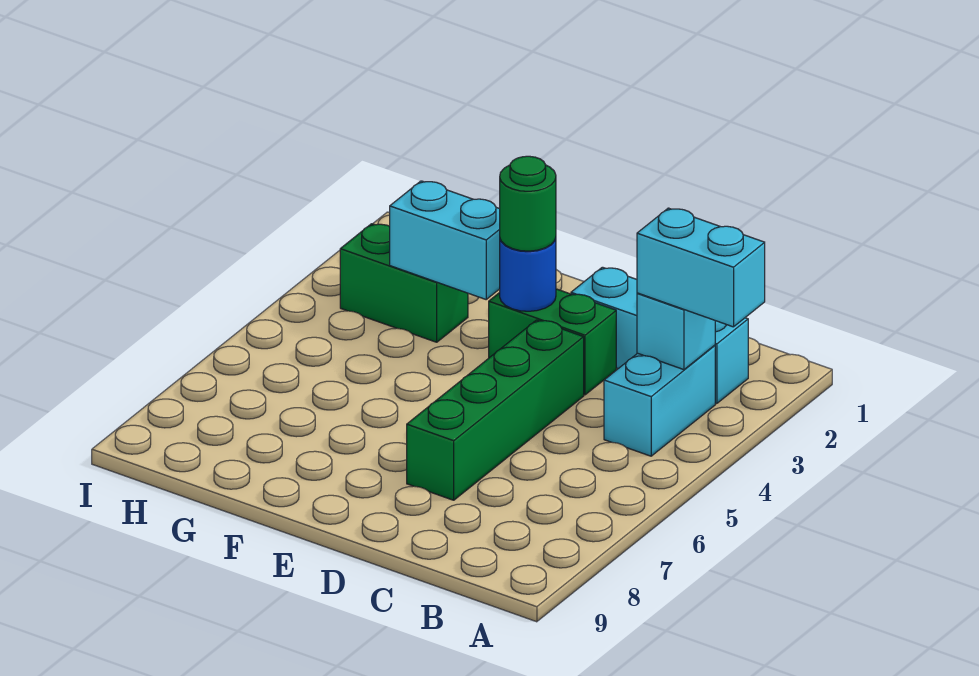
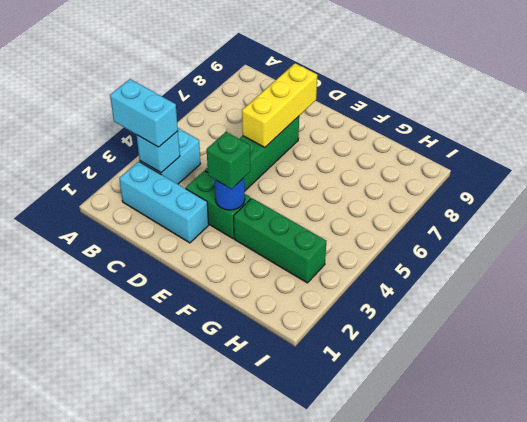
none -> yellow brick D6:D8 level 2
green round brick E3 level 3 -> green brick E3 level 3
cyan brick F3:G3 level 2 -> none
green brick G3:H3 level 1 -> green brick F3:H3 level 1

